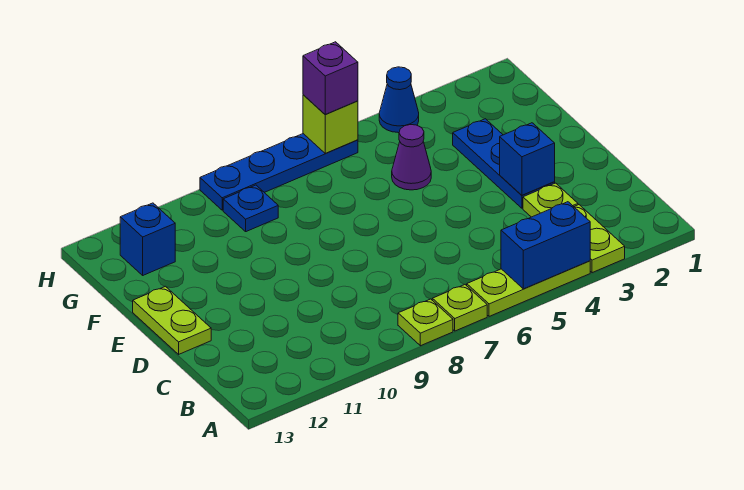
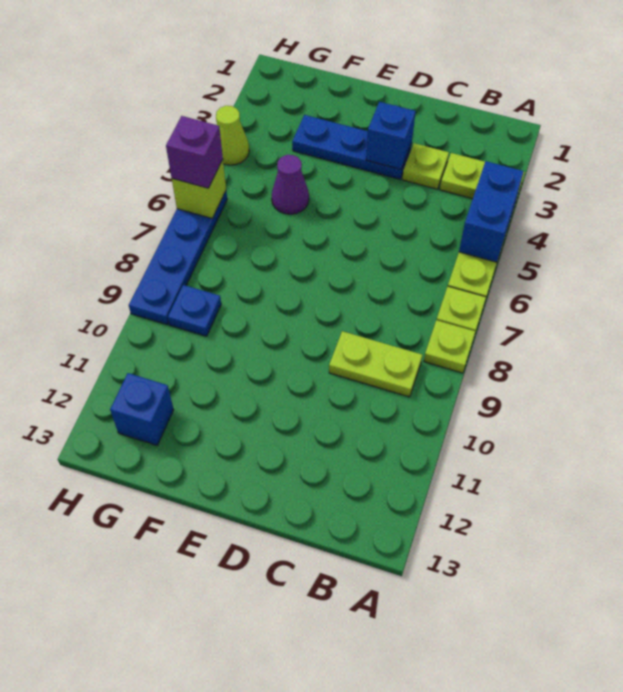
lime plate D13:E13 level 1 -> lime plate B9:C9 level 1
blue cone H4 level 1 -> lime cone H4 level 1

